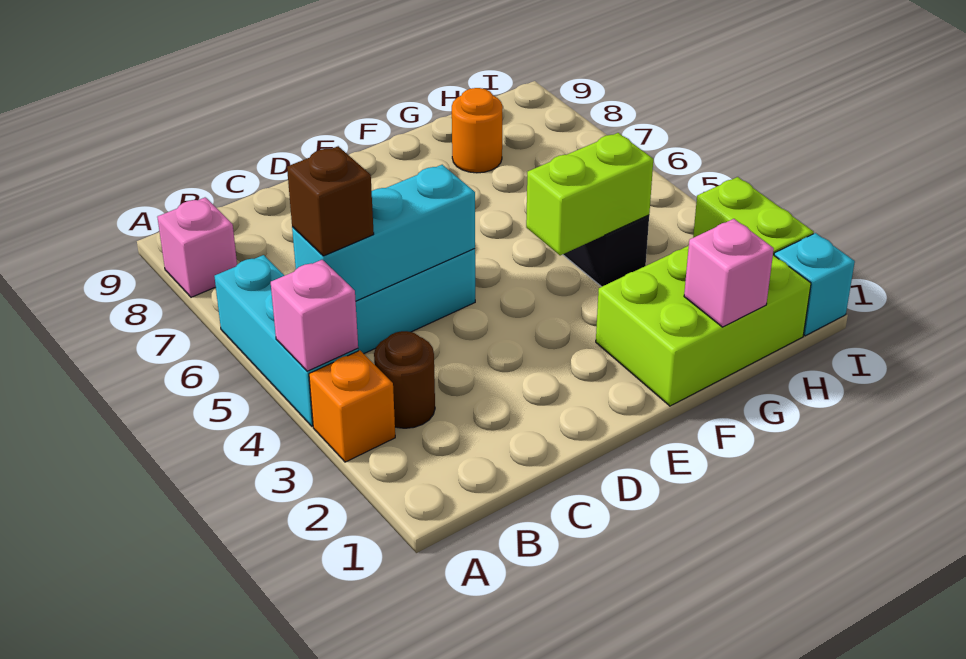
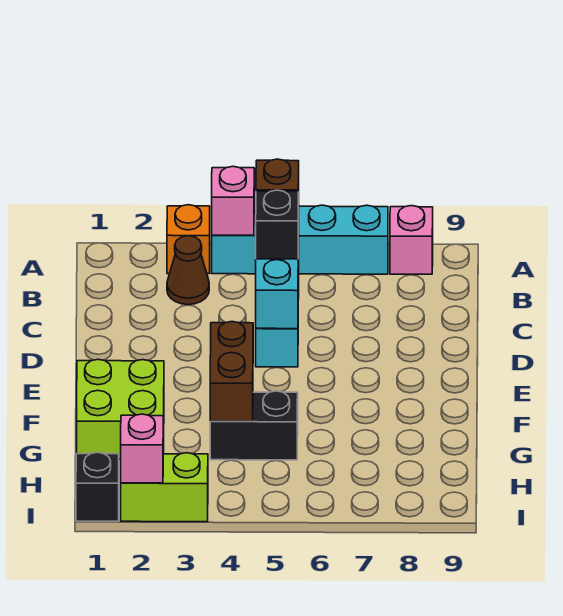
cyan brick A4:A6 level 1 -> cyan brick A4:A7 level 1
brown round brick B3 level 1 -> brown cone B3 level 1
none -> black brick C5 level 3
lime brick F1:H2 level 1 -> lime brick F1:G2 level 1
lime brick F4:G4 level 2 -> brown brick F4:G4 level 2
pink brick G1 level 2 -> pink brick I2 level 2
orange round brick G8 level 1 -> none
cyan brick I1 level 1 -> black brick I1 level 1

